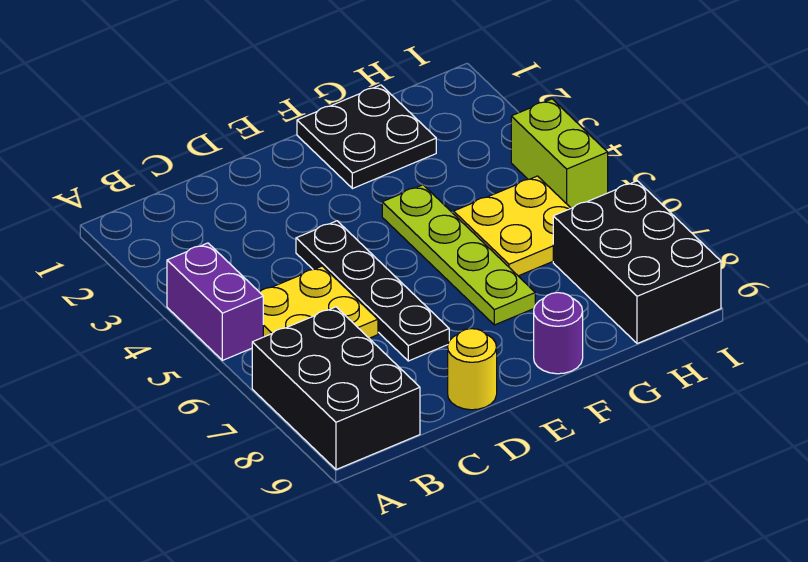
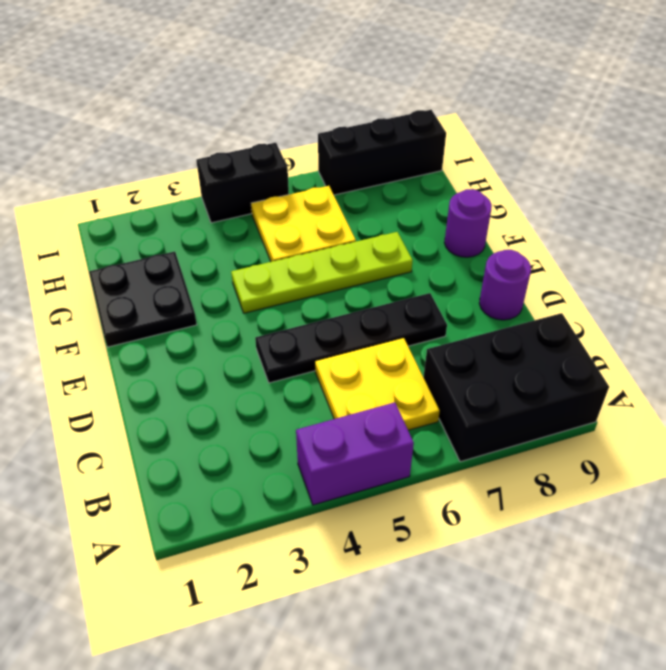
yellow round brick D9 level 1 -> purple round brick D9 level 1
black brick H7:I9 level 1 -> black brick I7:I9 level 1
lime brick I4:I5 level 1 -> black brick I4:I5 level 1

